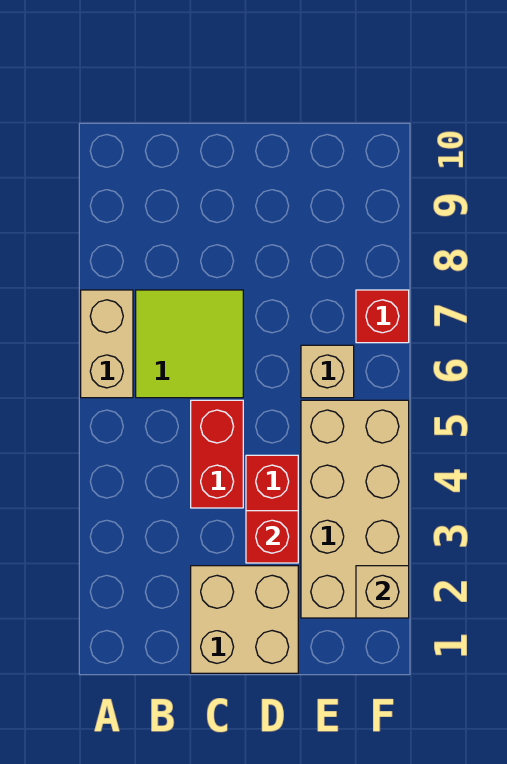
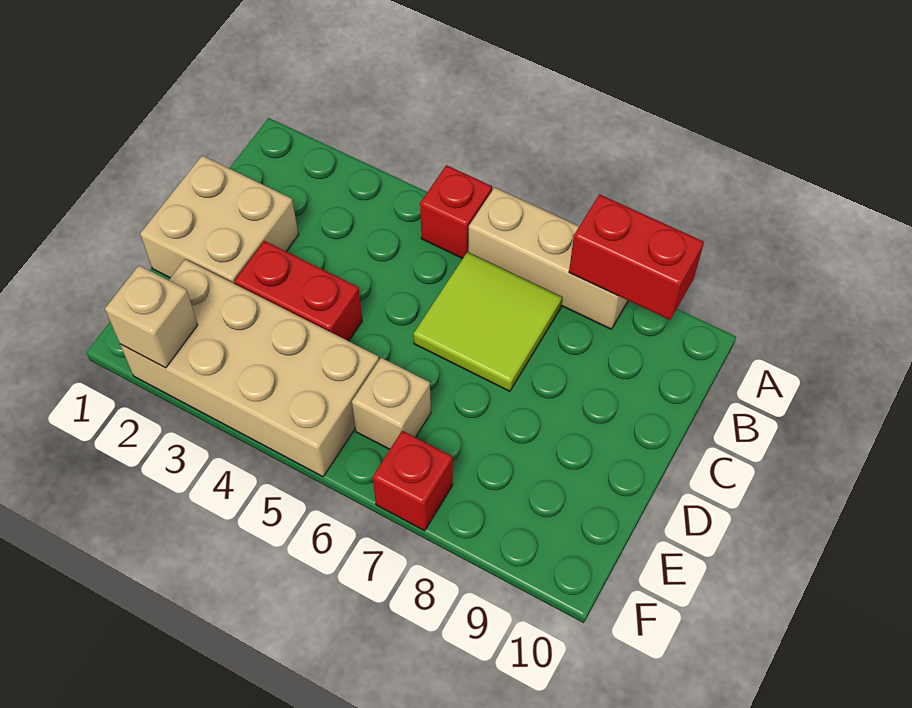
tan brick A6:A7 level 1 -> tan brick A6:A8 level 1
red brick C4:C5 level 1 -> red brick A8:A9 level 2
red brick D3 level 2 -> red brick A5 level 1

